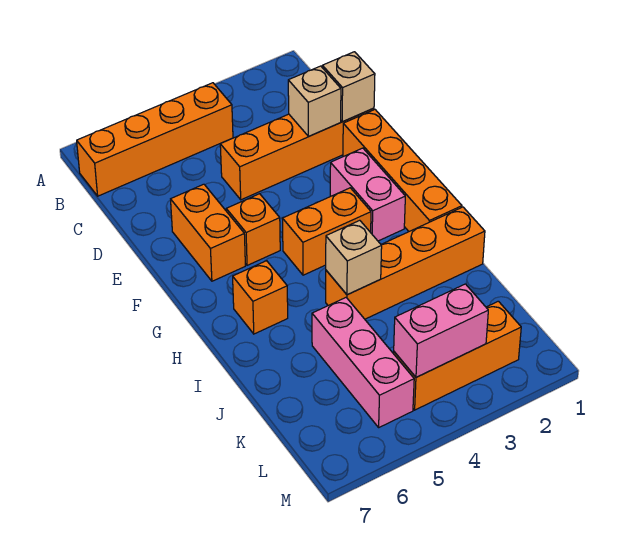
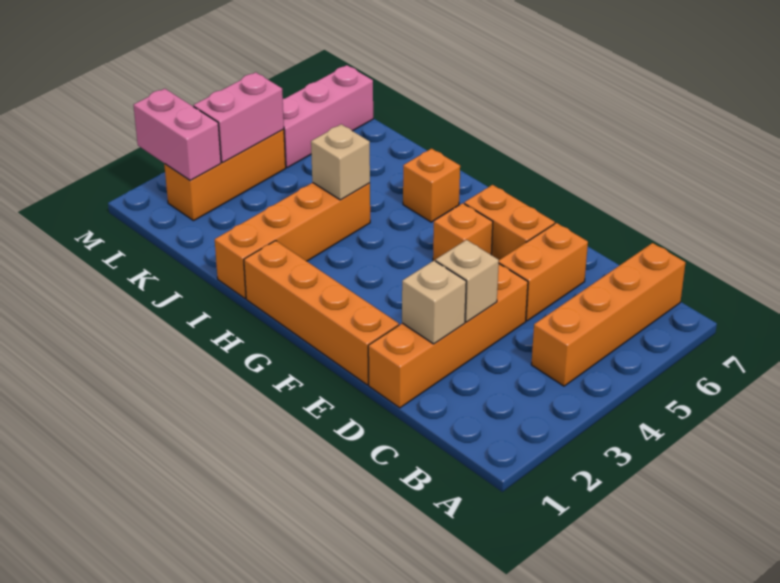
tan brick D1 level 2 -> tan brick D3 level 2
pink brick F2:G2 level 1 -> pink brick L2:M2 level 2
orange brick G3:G4 level 1 -> orange brick D5:D6 level 1
pink brick J5:L5 level 1 -> pink brick L5:L7 level 1

